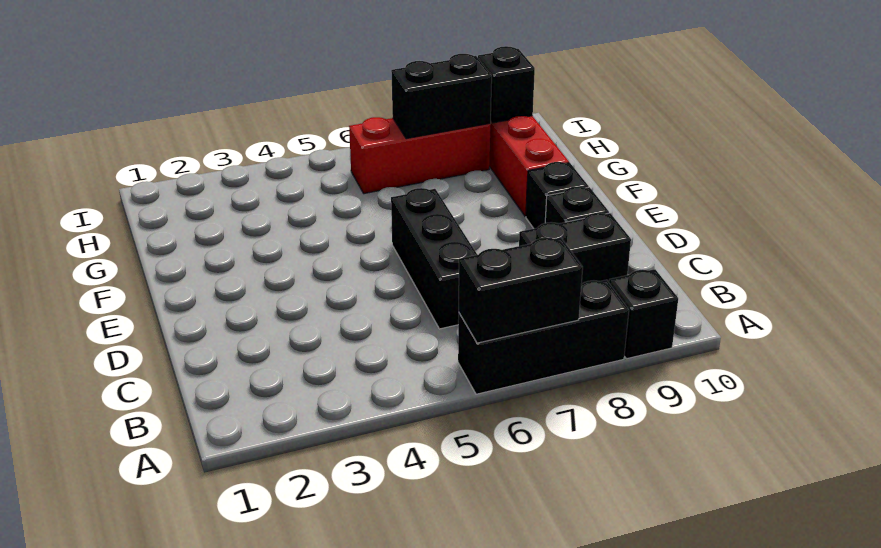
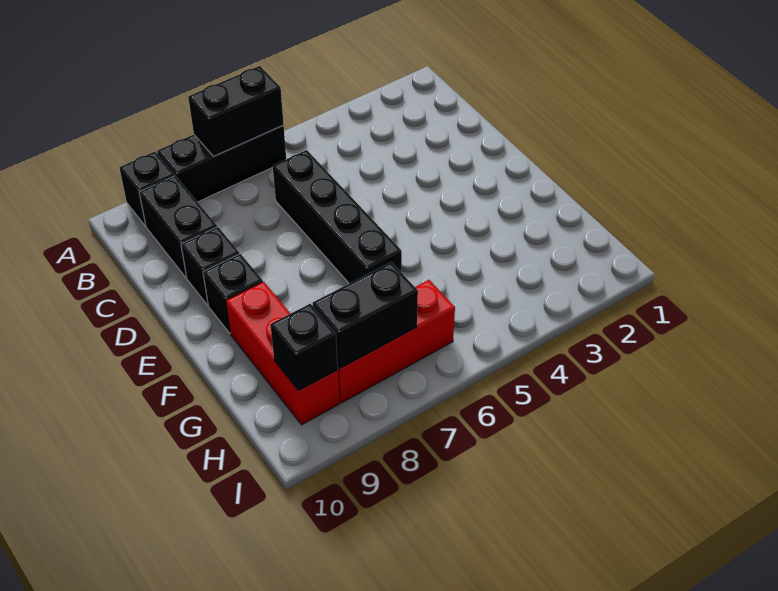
black brick C6:E6 level 1 -> black brick C6:F6 level 1
black brick C8:C9 level 1 -> black brick B9:C9 level 1

